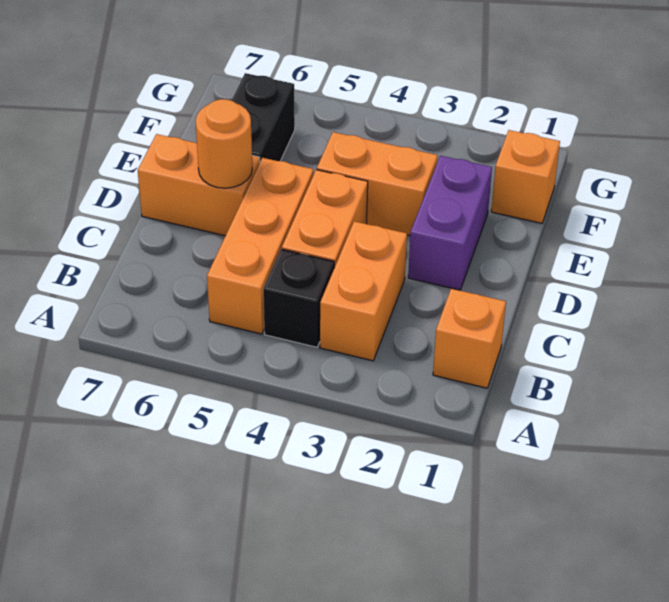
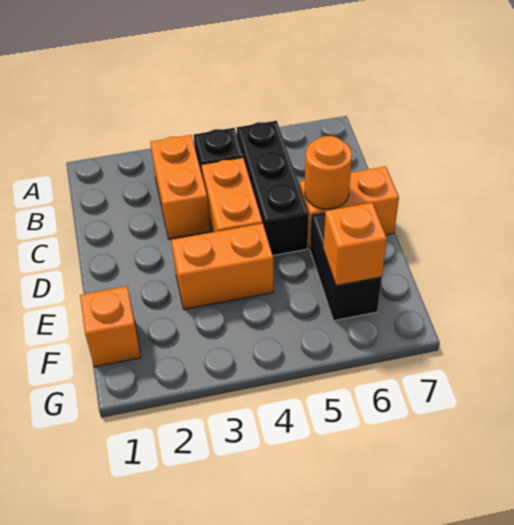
orange brick B1 level 1 -> orange brick F6 level 2
orange brick B5:D5 level 1 -> black brick B5:D5 level 1
purple brick D2:E2 level 1 -> none

